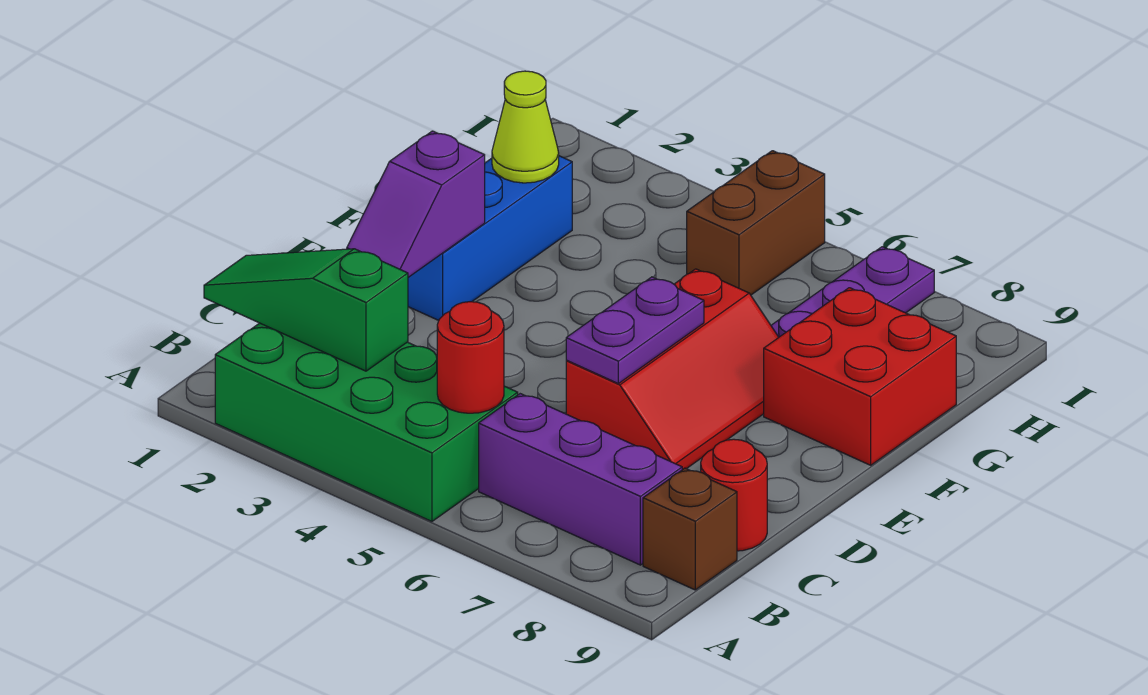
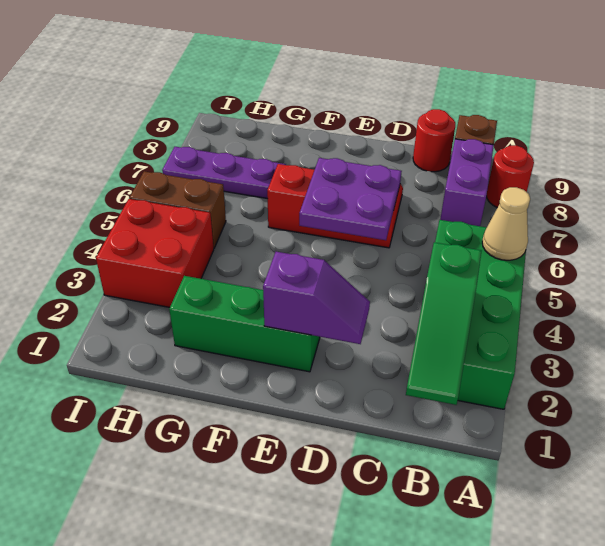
none -> tan cone A5 level 2
red round brick B5 level 2 -> red round brick A8 level 1
purple brick B6:B8 level 1 -> purple brick B7:B8 level 1
purple plate D6:E6 level 2 -> purple plate D5:E6 level 2
blue brick E2:G2 level 1 -> green brick E2:G2 level 1
red brick F8:G9 level 1 -> red brick H3:I4 level 1
lime cone G2 level 2 -> none

